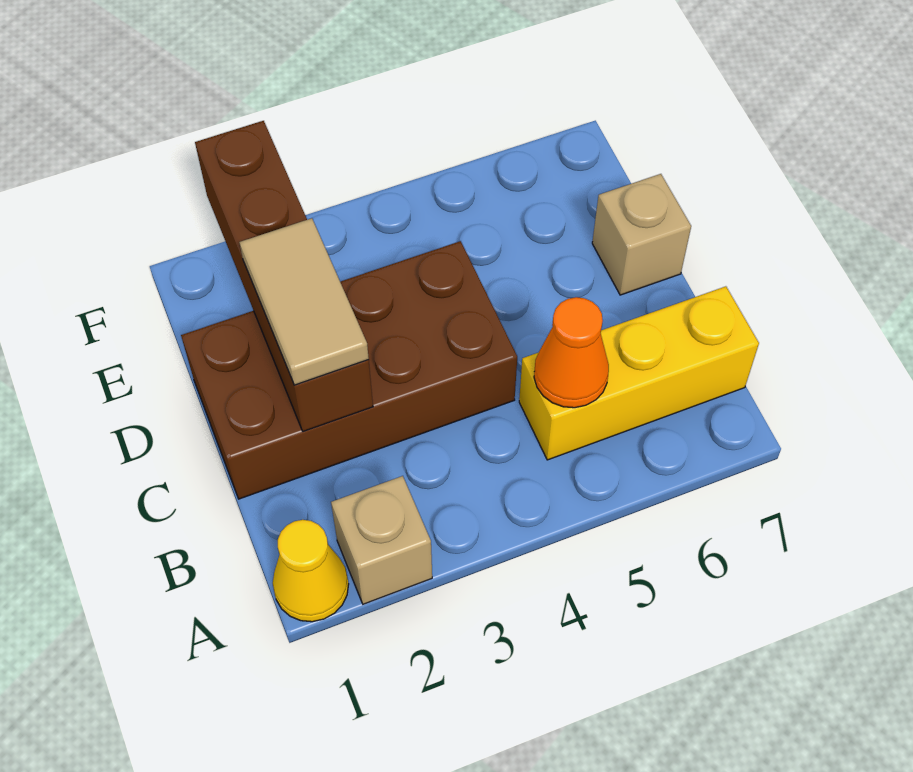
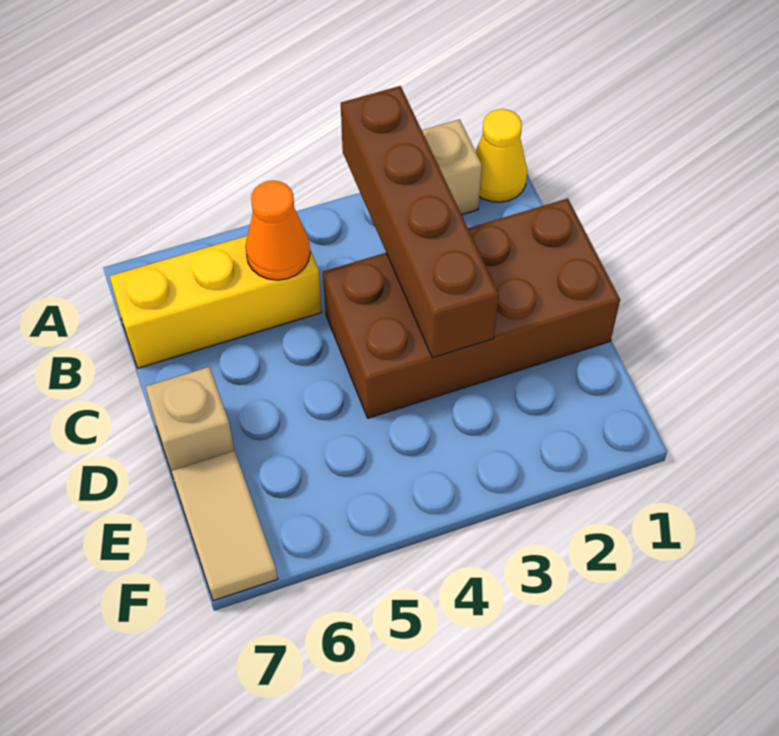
brown brick C2:F2 level 2 -> brown brick A3:D3 level 2
tan tile C2:D2 level 3 -> tan tile E7:F7 level 1

